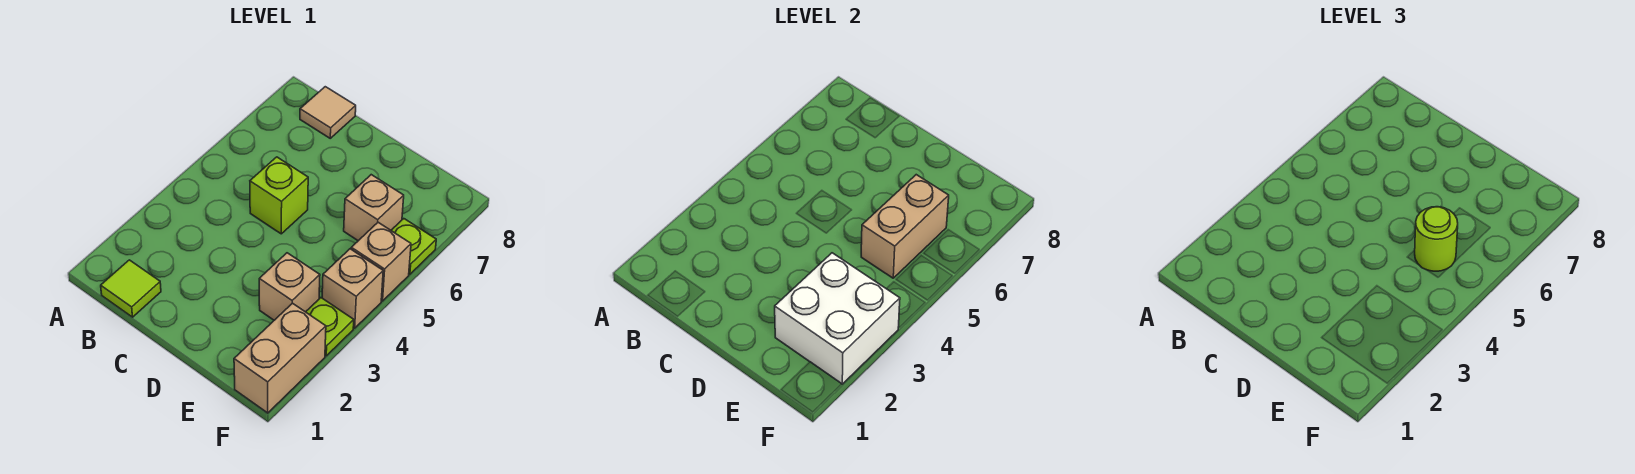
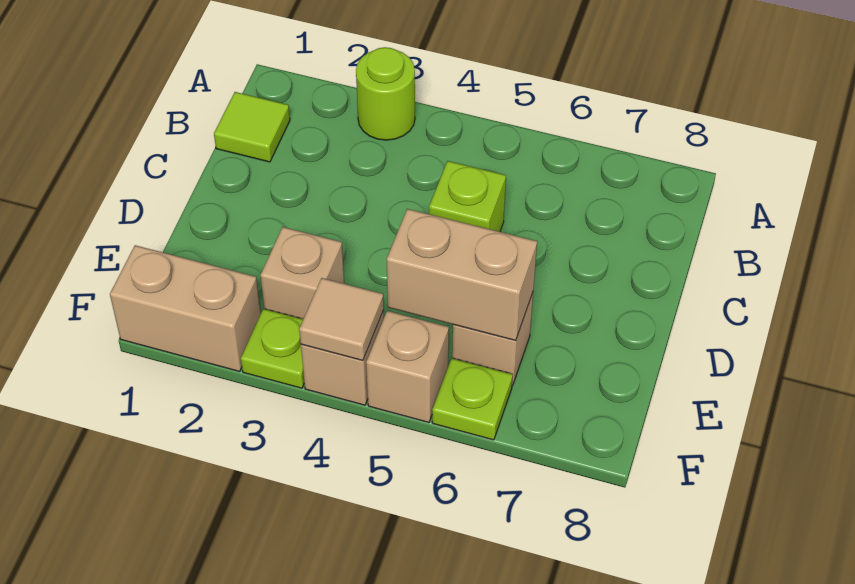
tan tile B8 level 1 -> tan tile F4 level 2
white brick E2:F3 level 2 -> none
lime round brick E5 level 3 -> lime round brick A3 level 1

